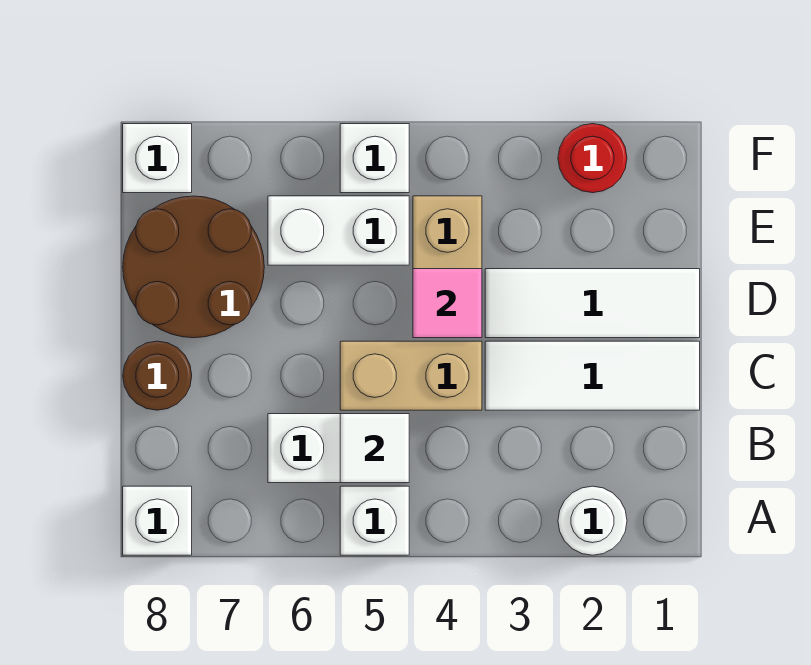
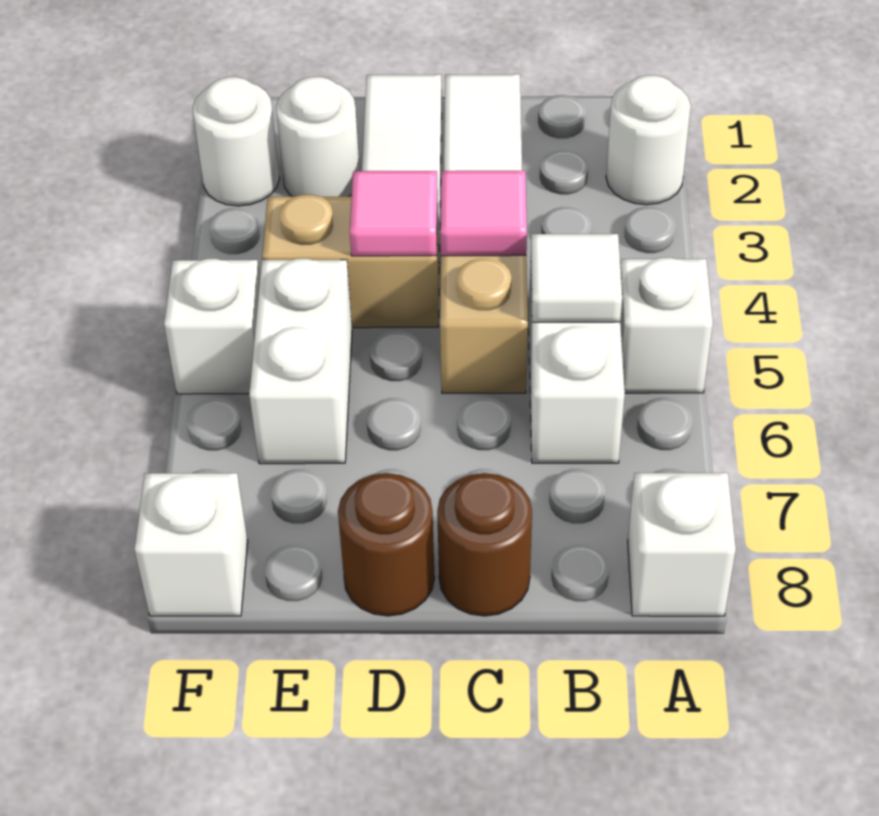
none -> pink tile C4 level 2
brown round brick D7:E8 level 1 -> brown round brick D8 level 1
none -> white round brick E2 level 1
red round brick F2 level 1 -> white round brick F2 level 1

